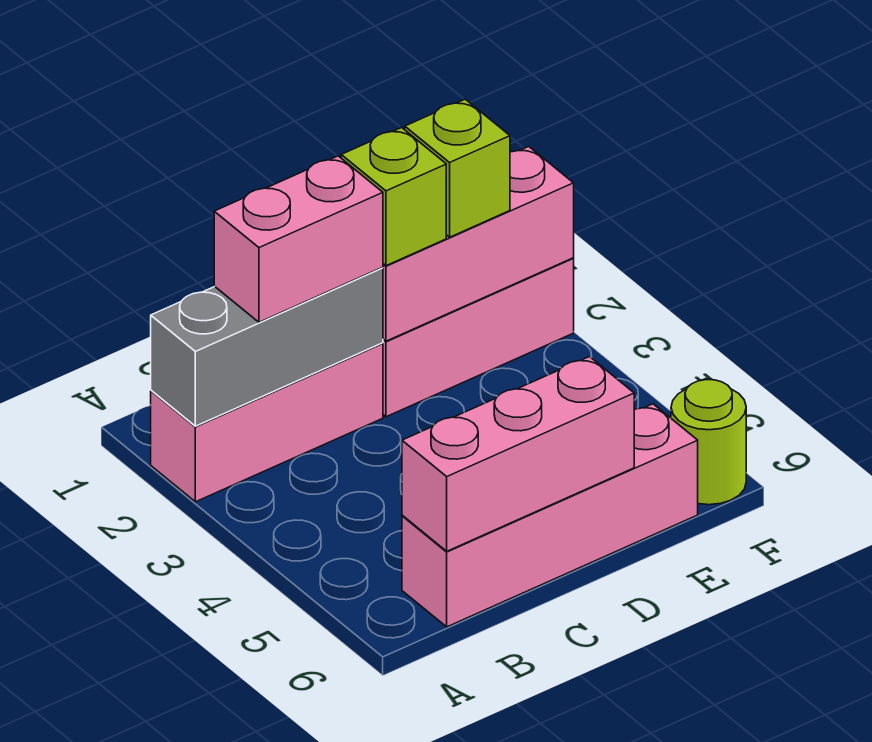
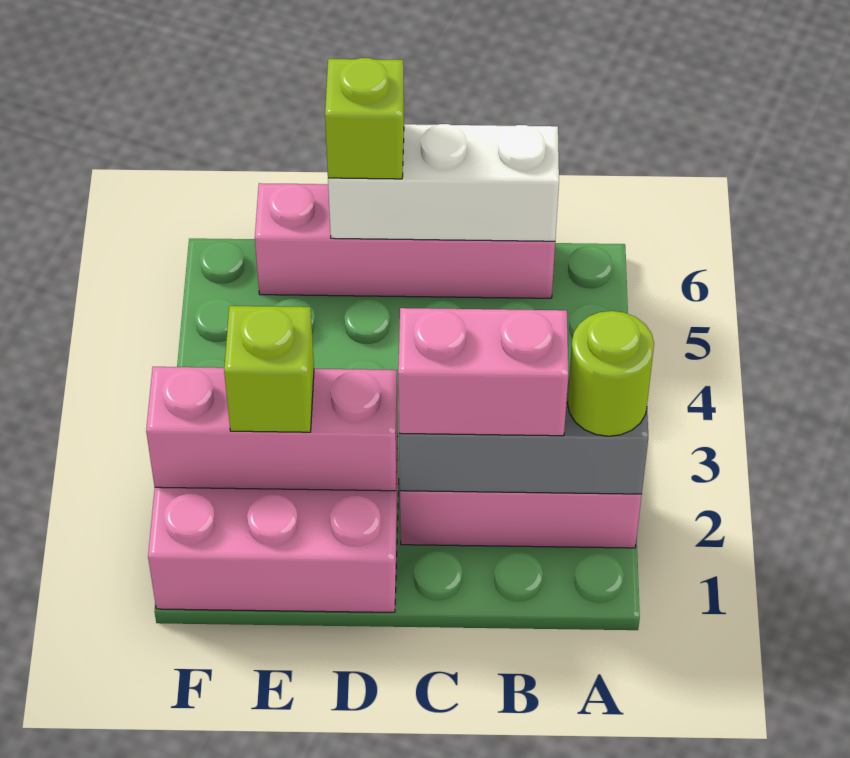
pink brick B6:D6 level 2 -> white brick B6:D6 level 2
lime brick D2 level 3 -> lime brick D6 level 3
lime round brick F6 level 1 -> lime round brick A2 level 3

